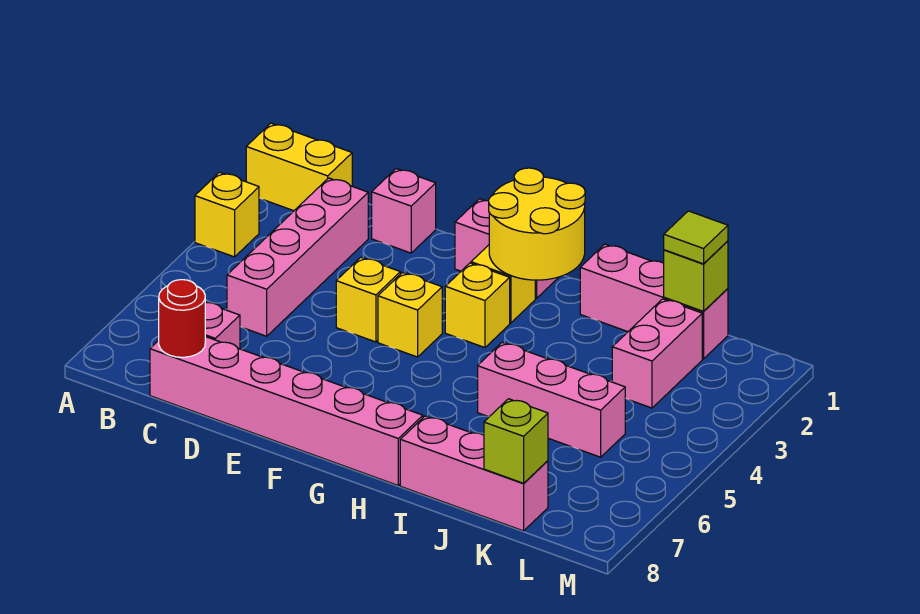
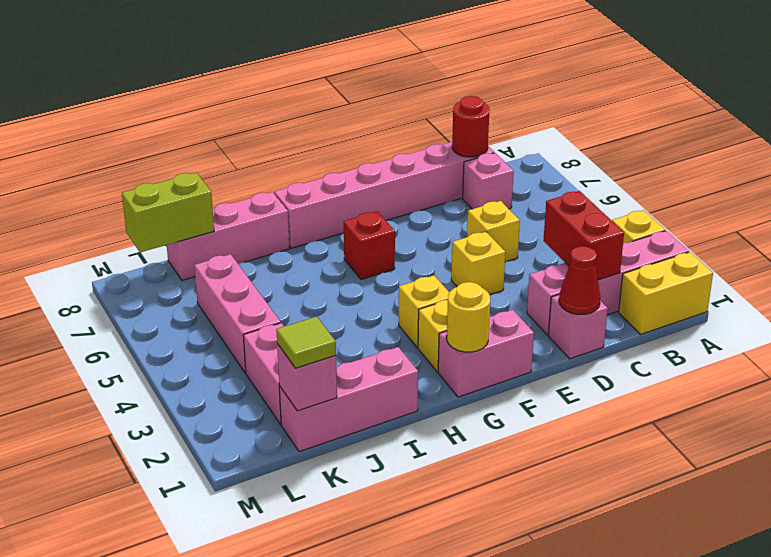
pink brick C2:C5 level 1 -> pink brick A2:D2 level 1
none -> red brick C2:C3 level 2
none -> red cone D1 level 2
yellow brick F4 level 1 -> yellow brick D5 level 1
yellow round brick G1:H2 level 2 -> yellow round brick G1 level 2
none -> red brick G6 level 1
pink brick I5:K5 level 1 -> pink brick K4:K6 level 1
lime brick K1 level 2 -> pink brick K1 level 2
lime brick K8 level 2 -> lime brick K8:L8 level 2

